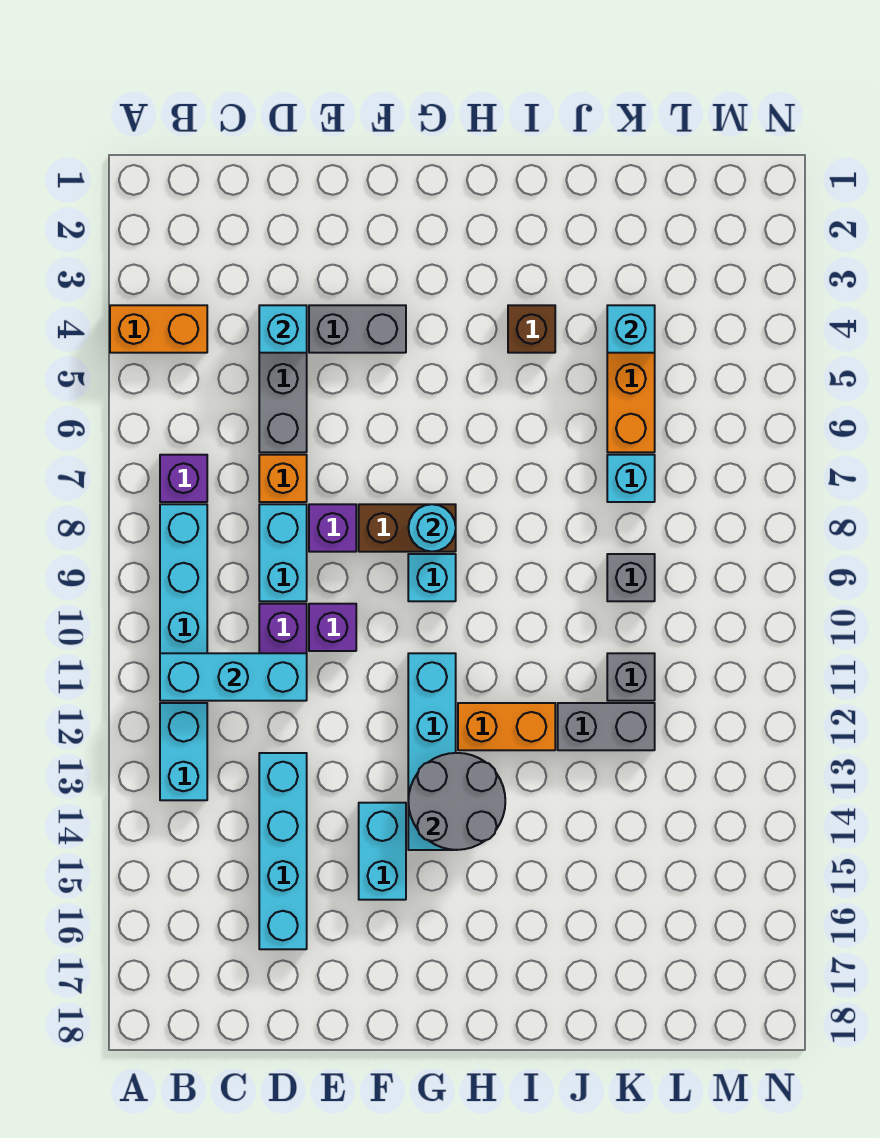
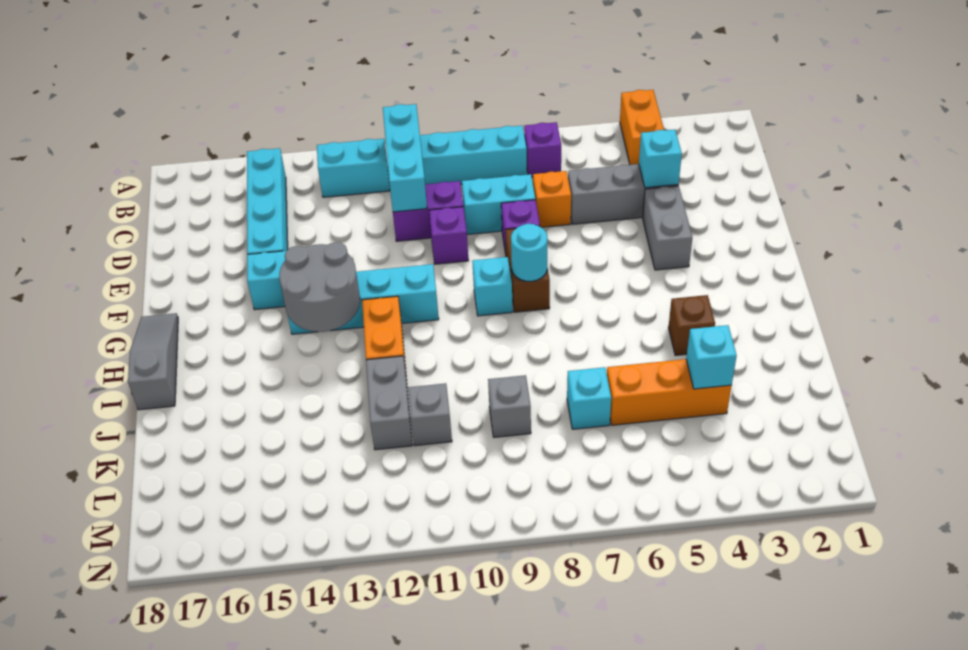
cyan brick D13:D16 level 1 -> cyan brick B15:E15 level 1
none -> grey slope G18:I18 level 1 top I

